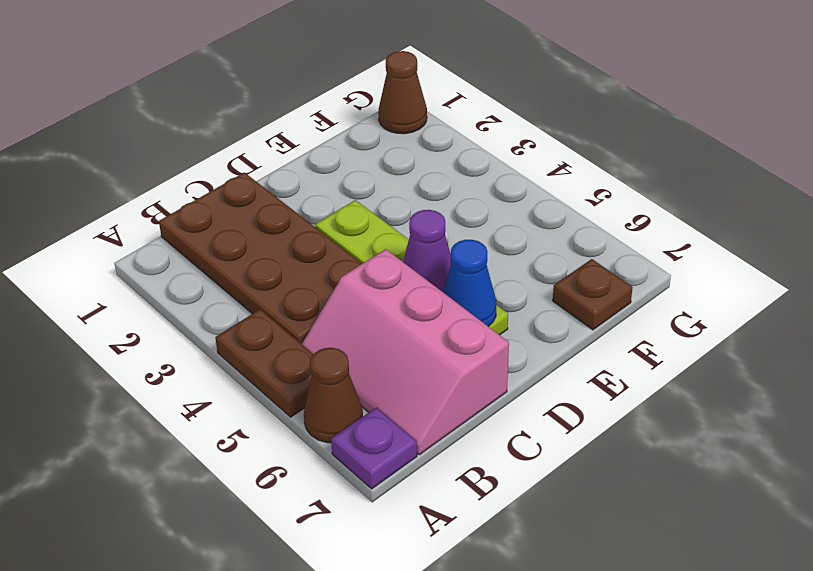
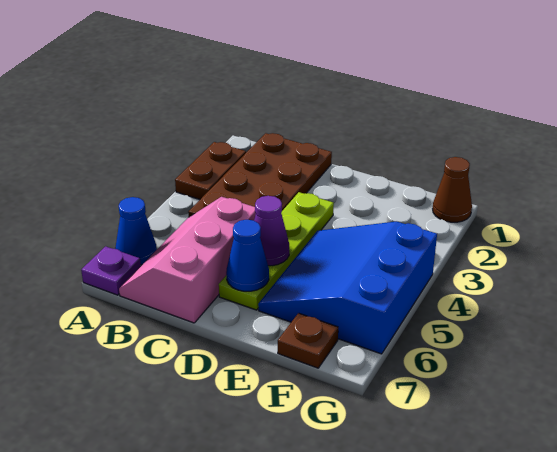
brown plate A4:A5 level 1 -> brown plate A2:A3 level 1
brown cone A6 level 1 -> blue cone A6 level 1
none -> blue slope E4:G6 level 1 top G

